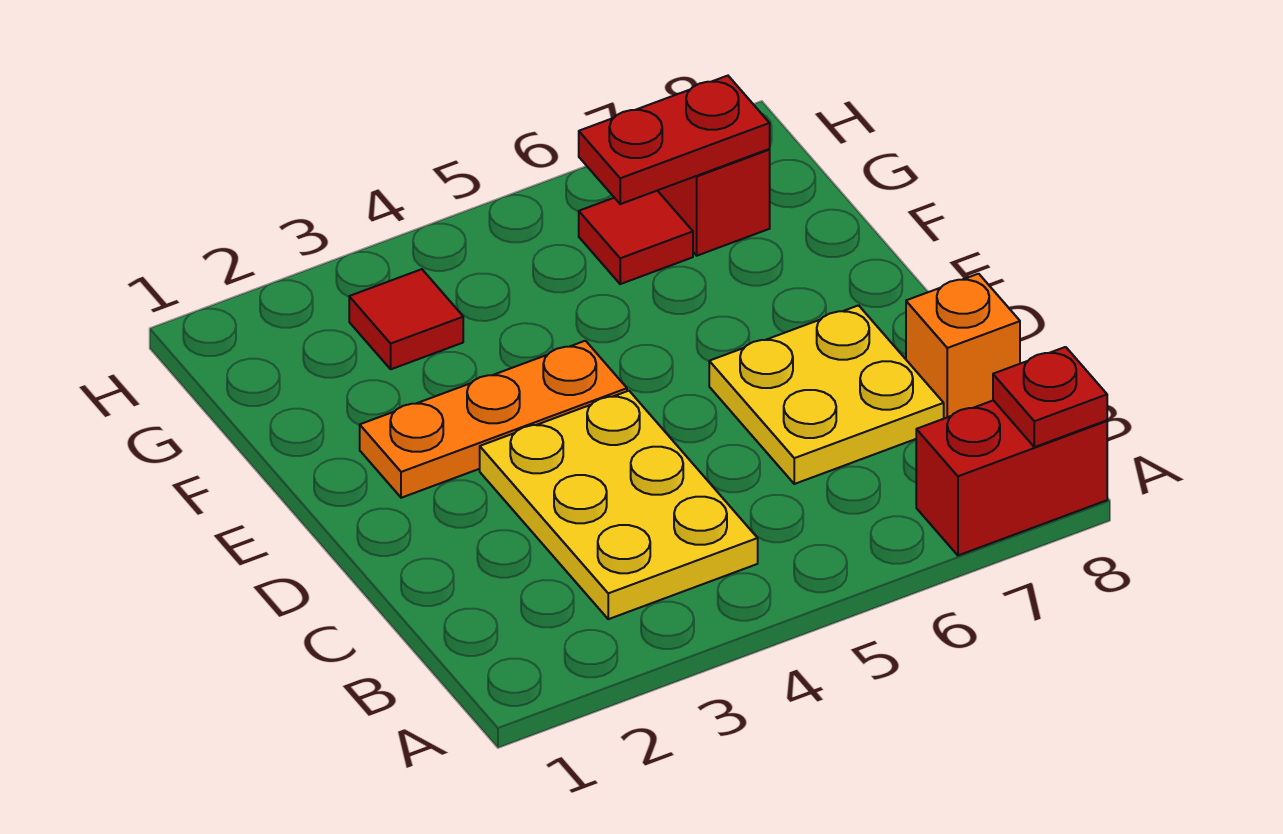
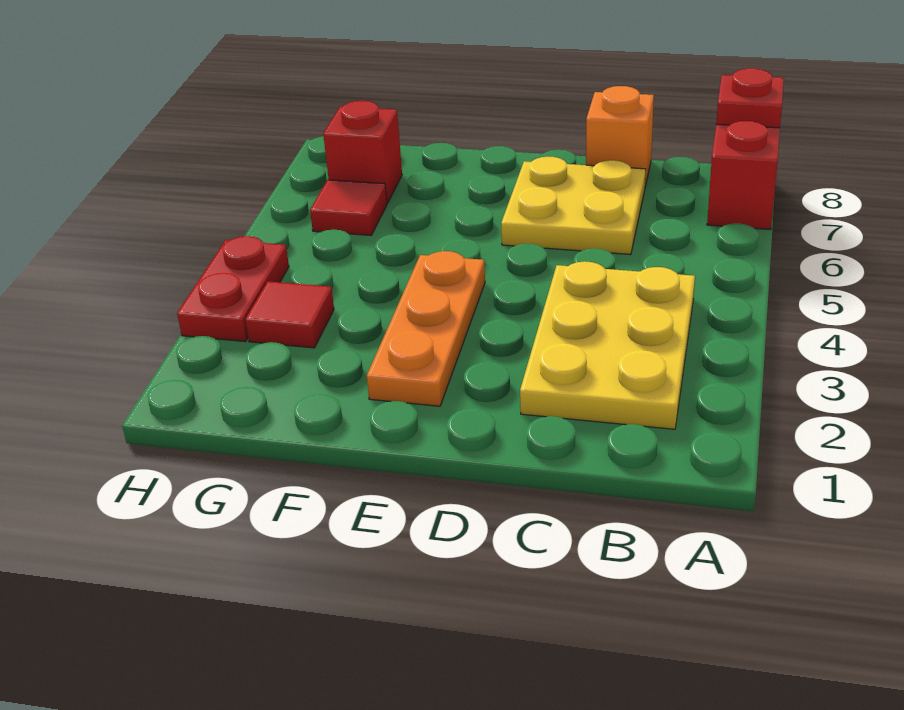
yellow plate B3:D4 level 1 -> yellow plate B2:C4 level 1
red plate G6:G7 level 2 -> red plate H3:H4 level 1

